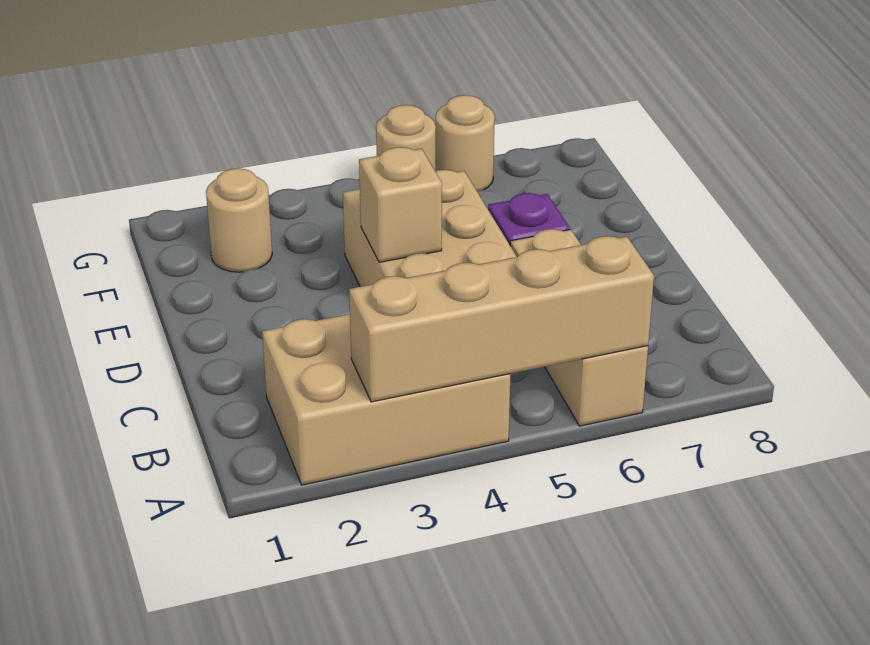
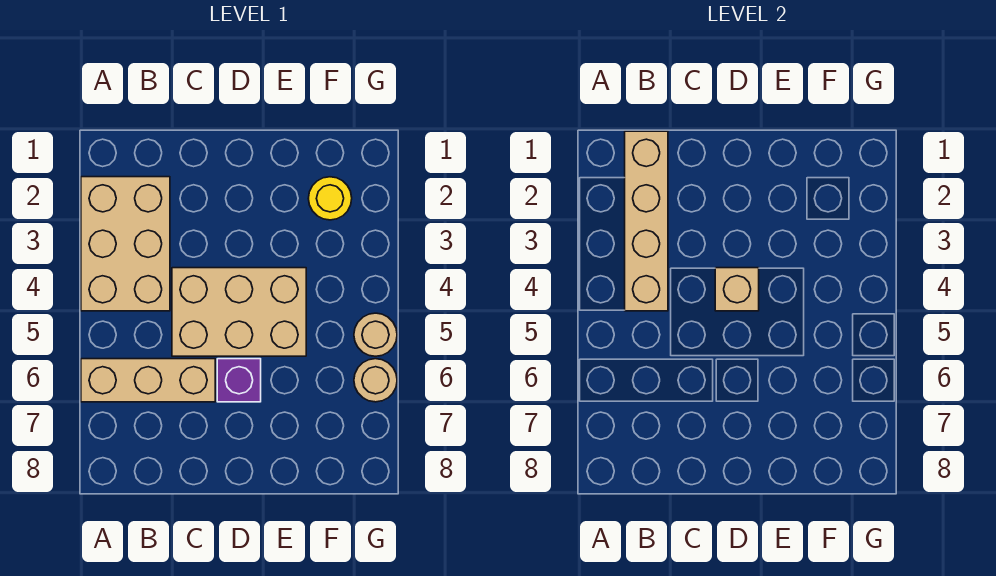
tan brick A3:A6 level 2 -> tan brick B1:B4 level 2
tan round brick F2 level 1 -> yellow round brick F2 level 1

